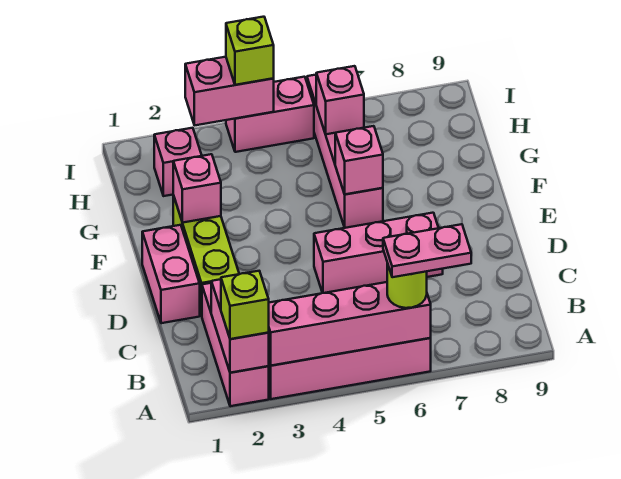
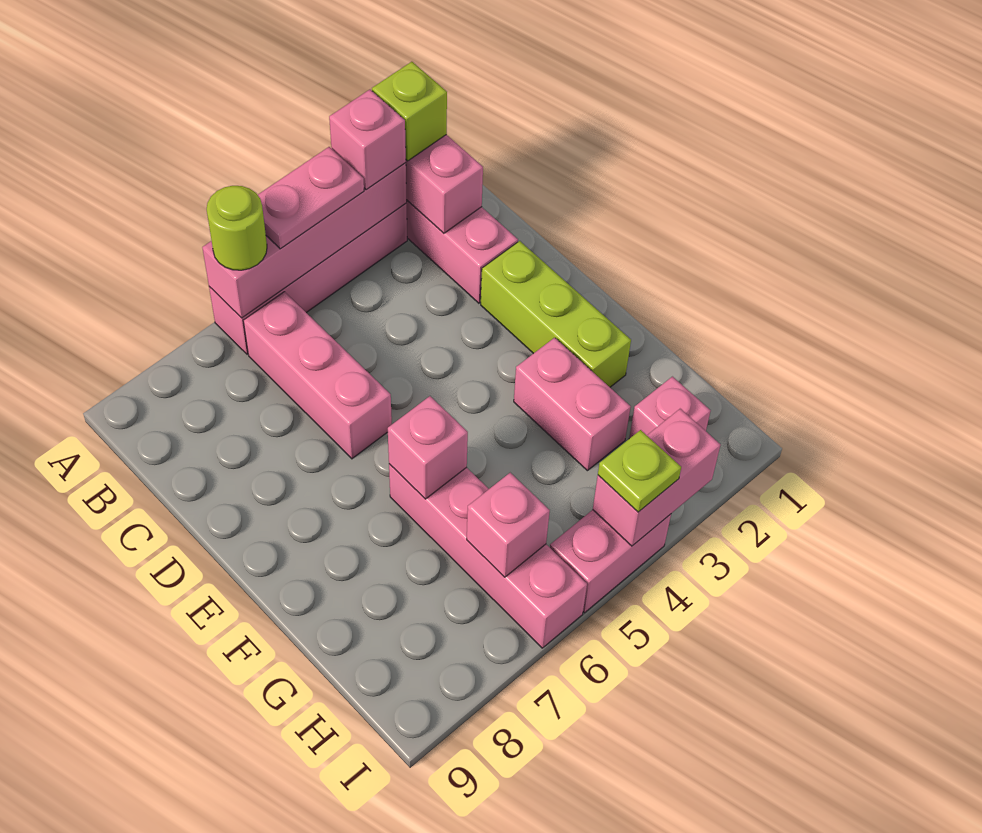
pink plate A6:A7 level 4 -> pink plate A4:A5 level 3
pink brick D1:E1 level 1 -> pink brick F3:G3 level 1
pink brick D5:D7 level 1 -> pink brick B6:D6 level 1
pink brick F2 level 2 -> pink brick A3 level 3
lime brick I4 level 3 -> lime plate I4 level 3

